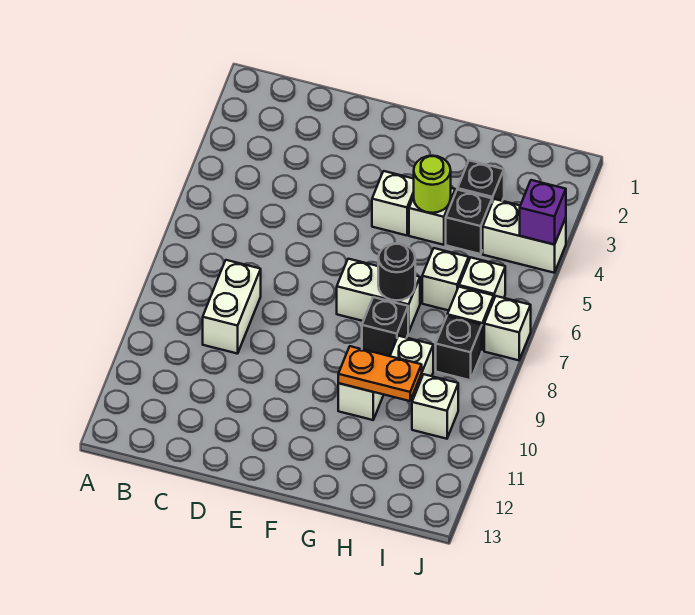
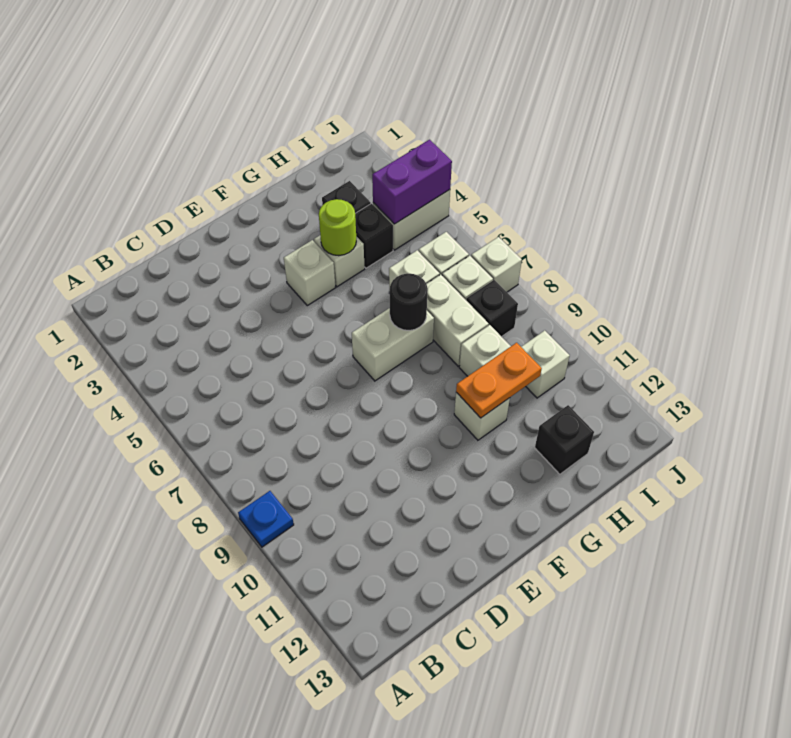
none -> blue plate A9 level 1
white brick C8:C9 level 1 -> white brick H7:H8 level 1
black brick G8 level 1 -> black brick H12 level 1
purple brick J4 level 2 -> purple brick I4:J4 level 2

